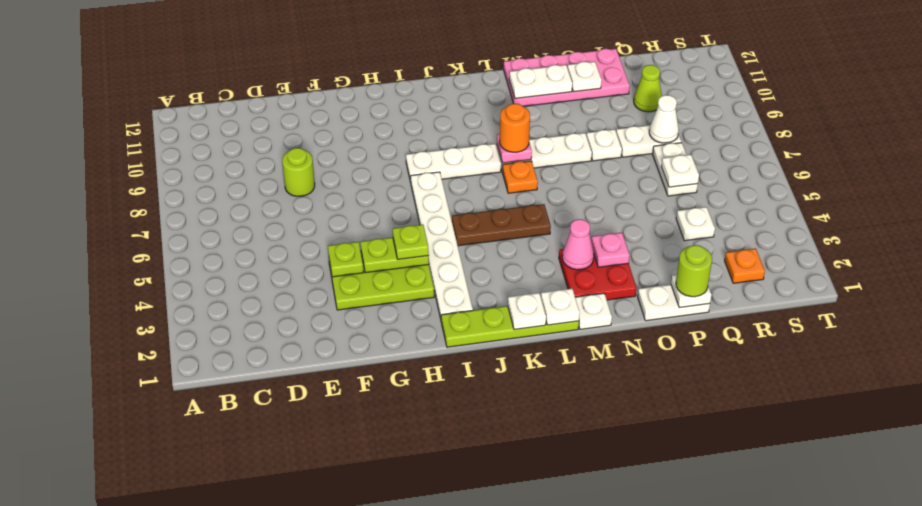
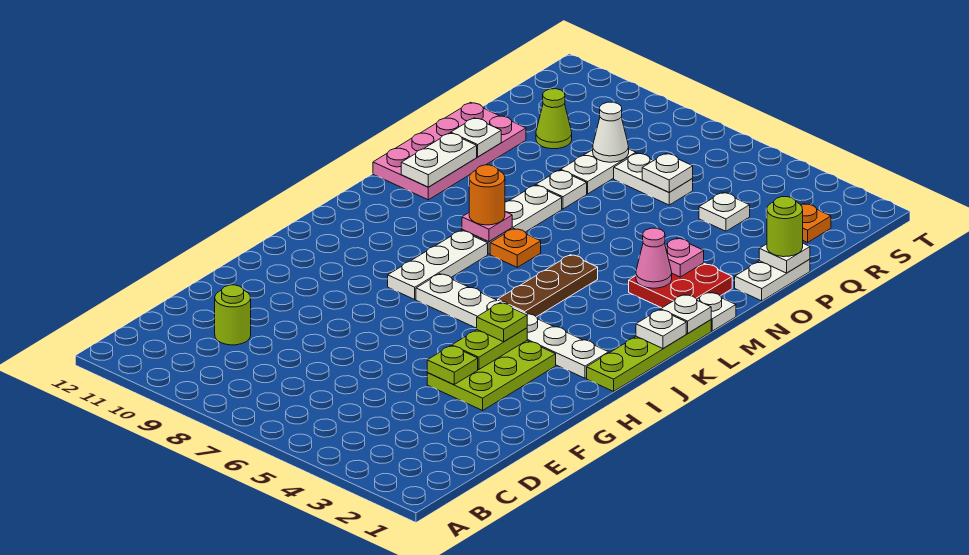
lime round brick E8 level 1 -> lime round brick D10 level 1

